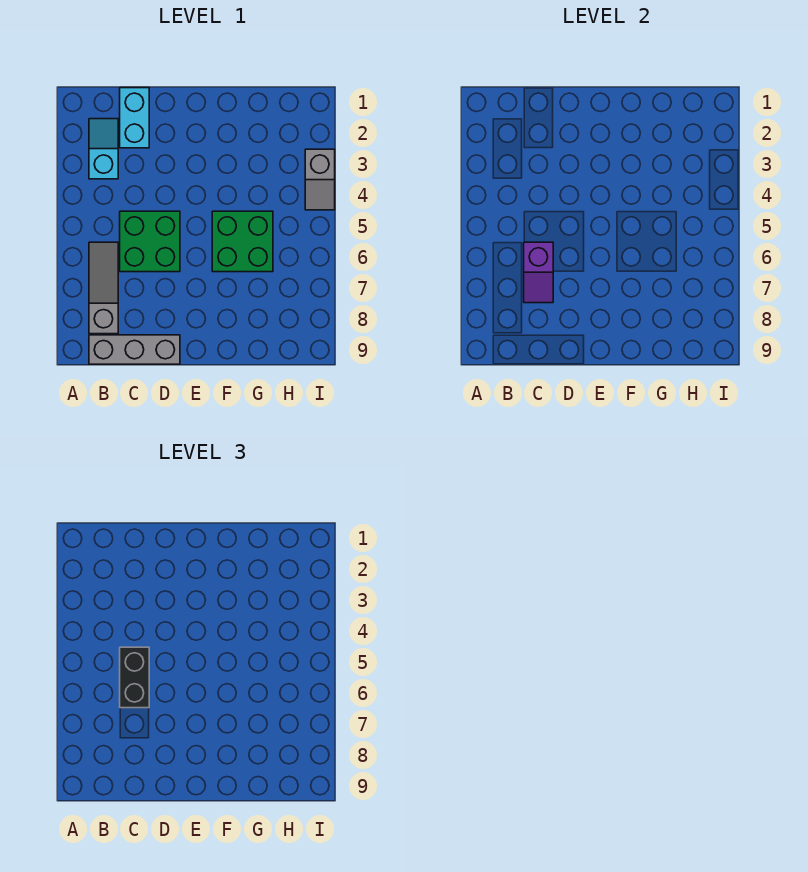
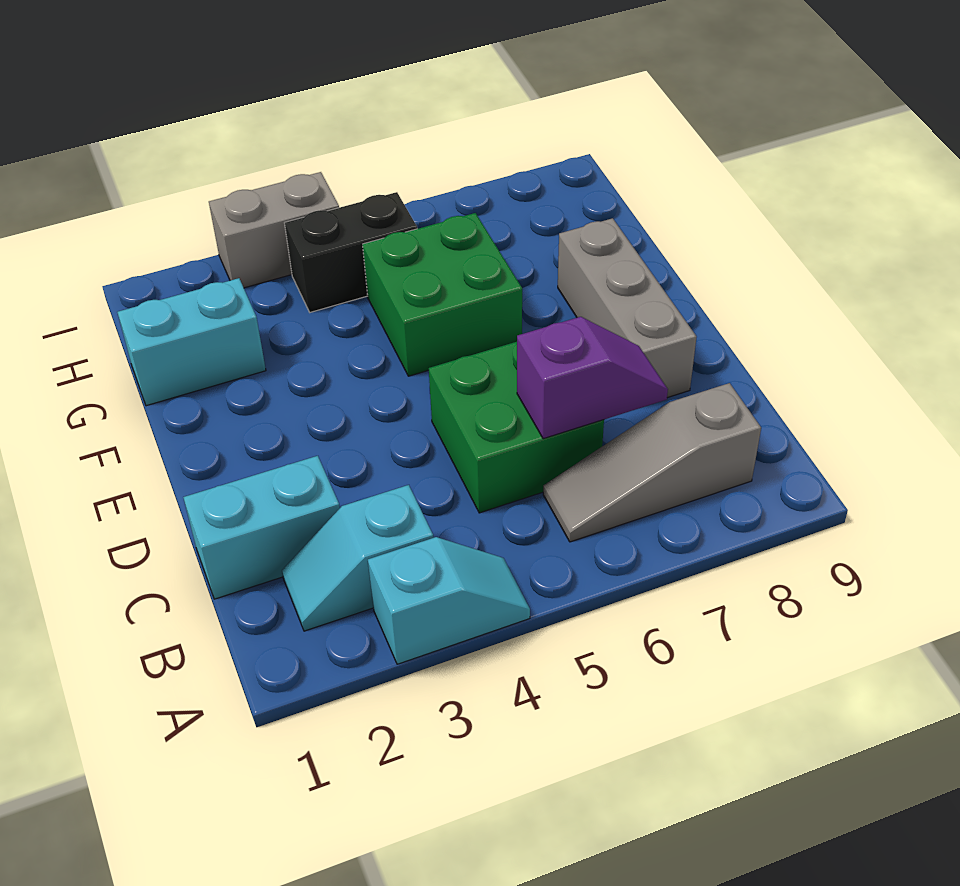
none -> cyan slope A3:A4 level 1 top 3
grey brick B9:D9 level 1 -> grey brick D8:F8 level 1
black brick C5:C6 level 3 -> black brick H4:H5 level 1
none -> cyan brick G1:G2 level 1
grey slope I3:I4 level 1 top 3 -> grey brick I3:I4 level 1

